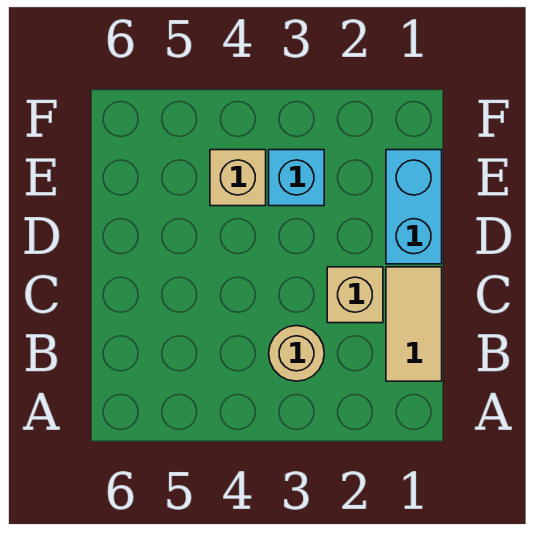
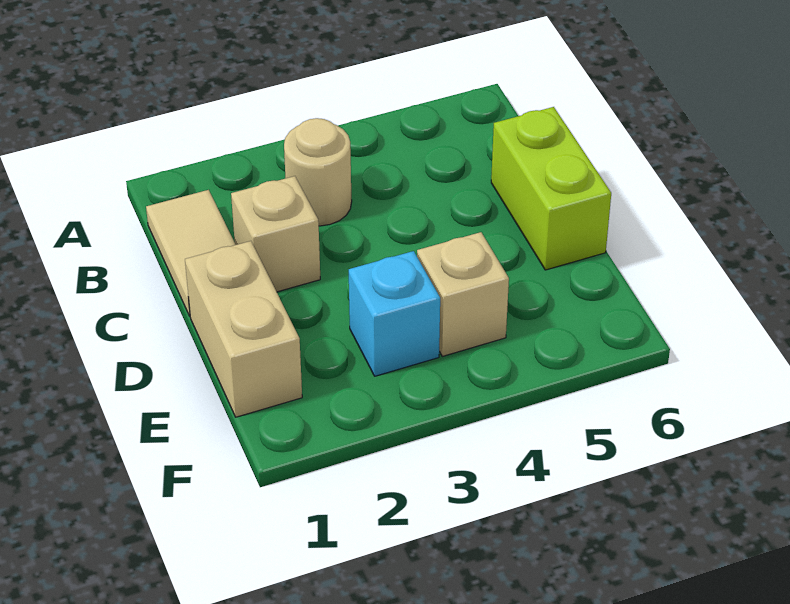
none -> lime brick C6:D6 level 1
cyan brick D1:E1 level 1 -> tan brick D1:E1 level 1

